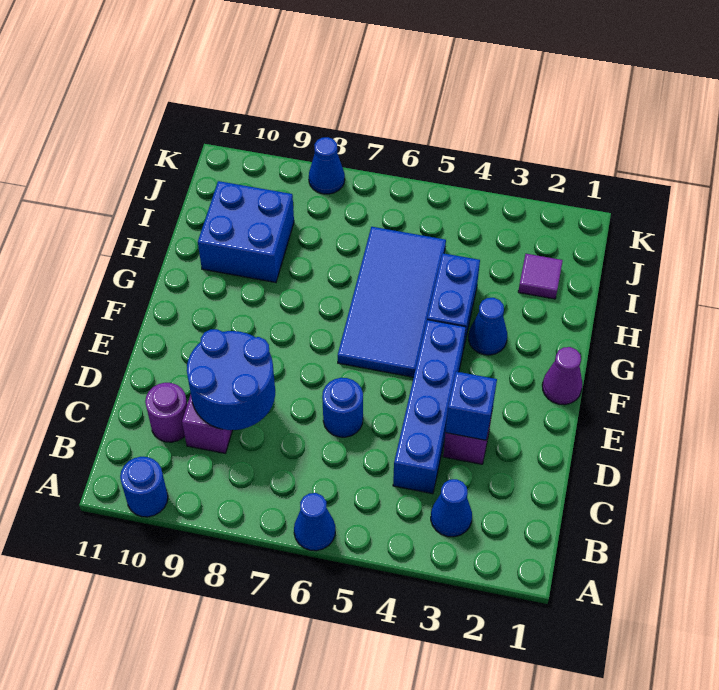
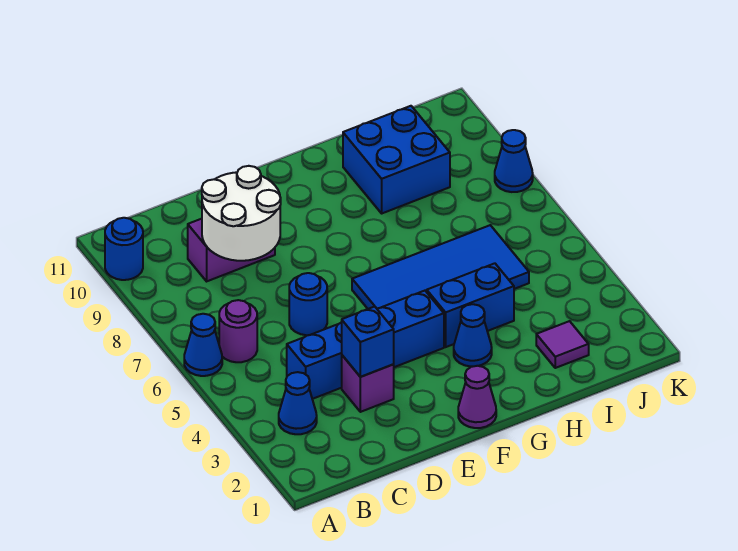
blue round brick C8:D9 level 2 -> white round brick C8:D9 level 2
purple round brick C10 level 1 -> purple round brick B6 level 1

